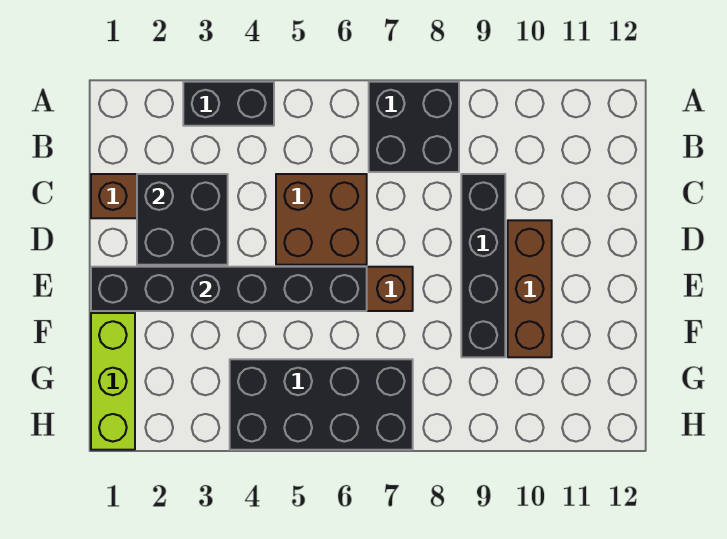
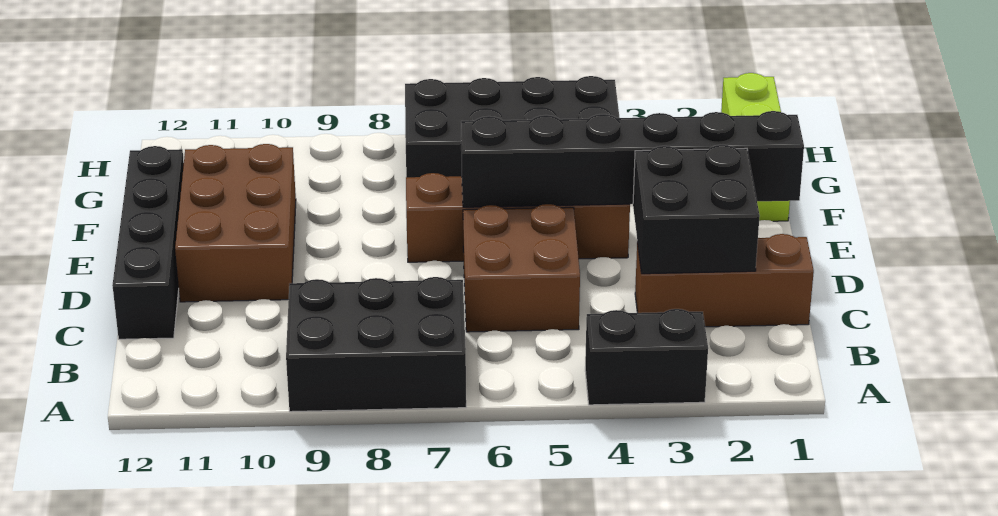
black brick A7:B8 level 1 -> black brick A7:B9 level 1
black brick C9:F9 level 1 -> black brick C12:F12 level 1
brown brick D10:F10 level 1 -> brown brick D10:F11 level 1

